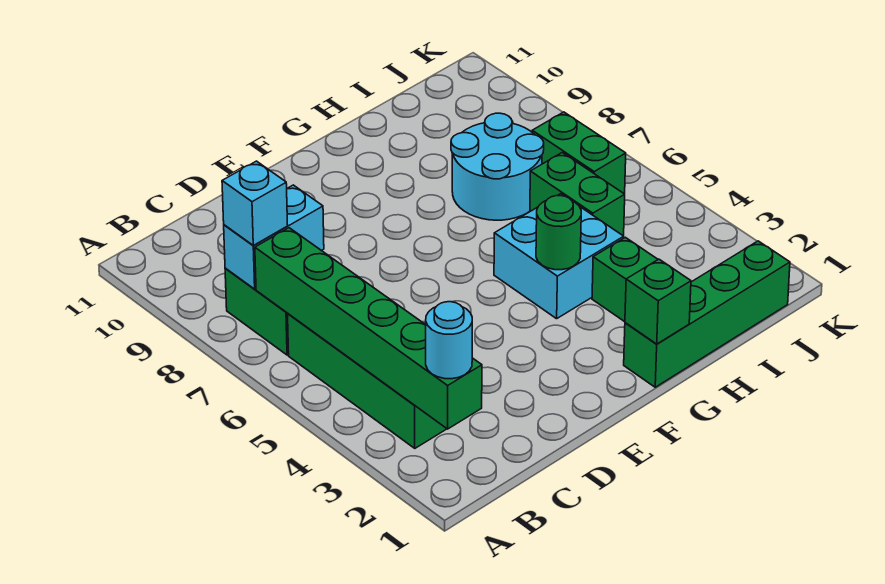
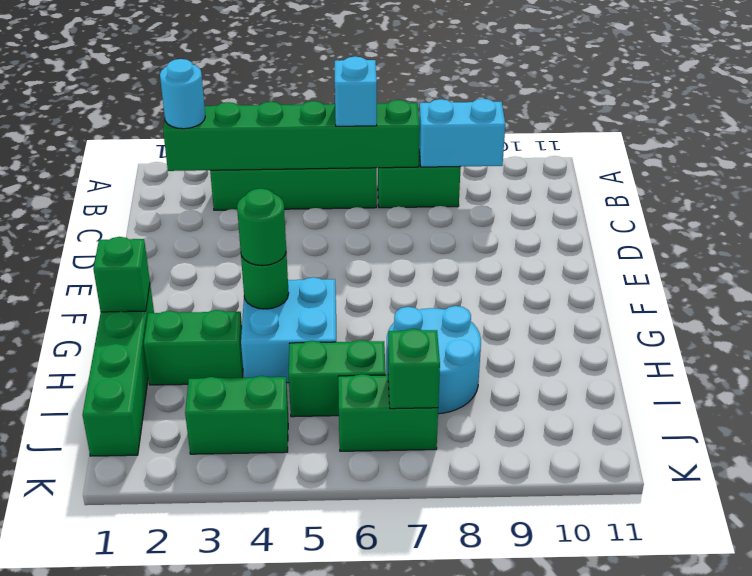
cyan brick B8:C8 level 2 -> cyan brick B8:B9 level 2
cyan brick B8 level 3 -> cyan brick B6 level 3
none -> green round brick G4 level 3
none -> green brick J3:J4 level 1
none -> green brick J7 level 2

